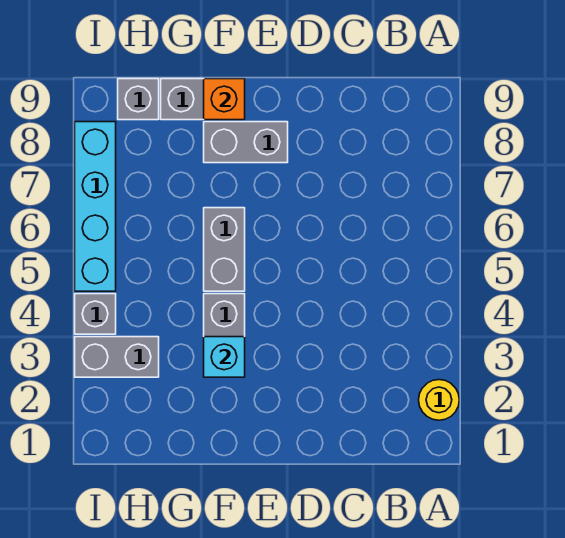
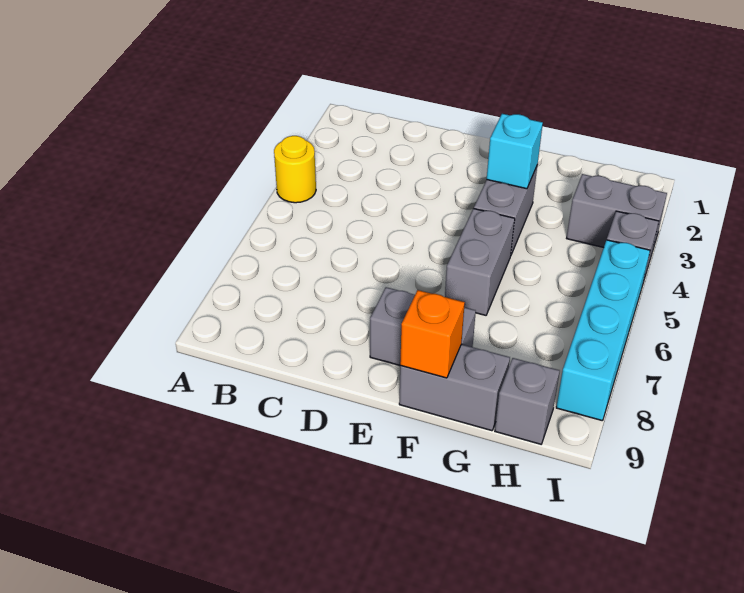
yellow round brick A2 level 1 -> yellow round brick A4 level 1

